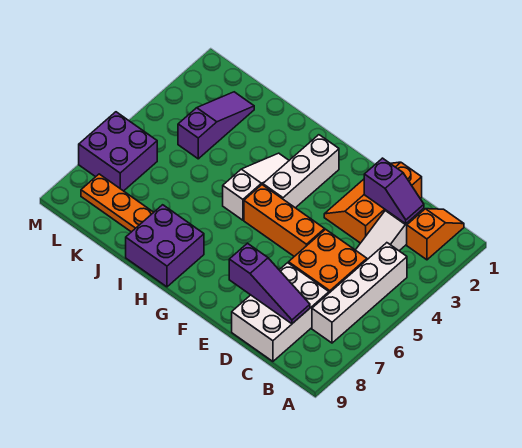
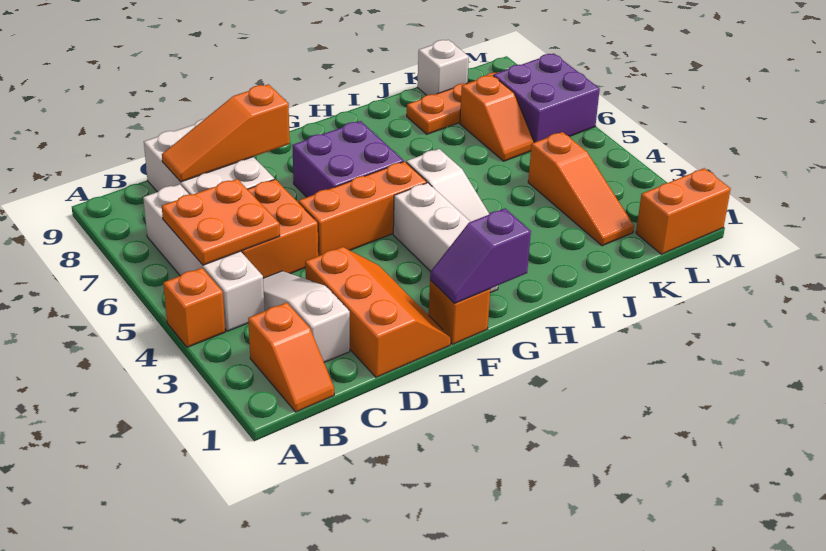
none -> orange brick A4 level 1
none -> orange plate B5:C6 level 2
purple slope C2:D2 level 2 top D -> purple slope F1:G1 level 2 top G
purple slope C8:E8 level 2 top E -> orange slope C8:E8 level 2 top E
none -> orange brick F1 level 1
purple brick H8:I9 level 1 -> purple brick F6:G7 level 1
purple slope K2:K4 level 1 top 4 -> orange slope K2:K4 level 1 top 4
none -> orange slope K6:K7 level 1 top 7
none -> white brick K9 level 1
none -> orange brick L1:M1 level 1

